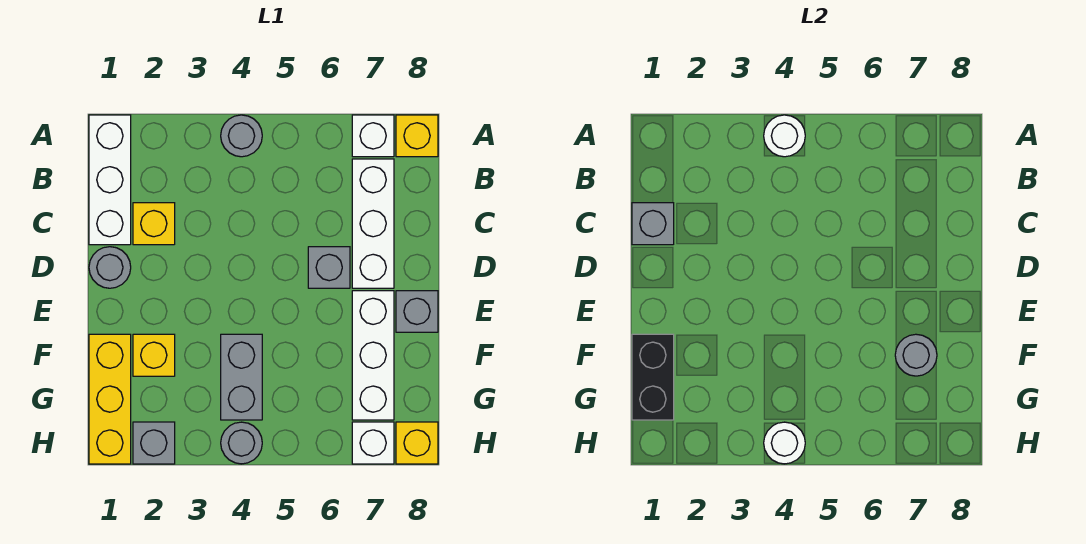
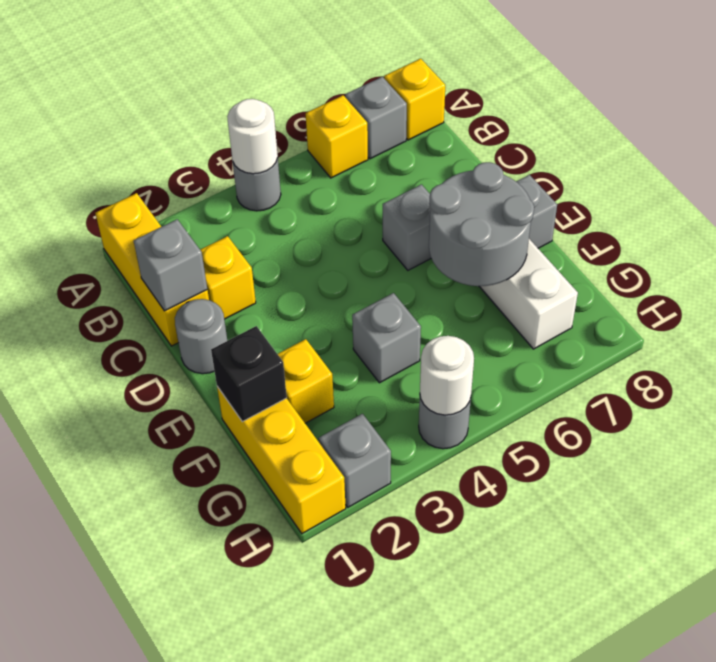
white brick A1:C1 level 1 -> yellow brick A1:C1 level 1
white brick A7 level 1 -> grey brick A7 level 1
white brick B7:D7 level 1 -> none
black brick F1:G1 level 2 -> black brick F1 level 2
grey brick F4:G4 level 1 -> grey brick F4 level 1
grey round brick F7 level 2 -> grey round brick E6:F7 level 2
white brick H7 level 1 -> none
yellow brick H8 level 1 -> yellow brick A6 level 1

